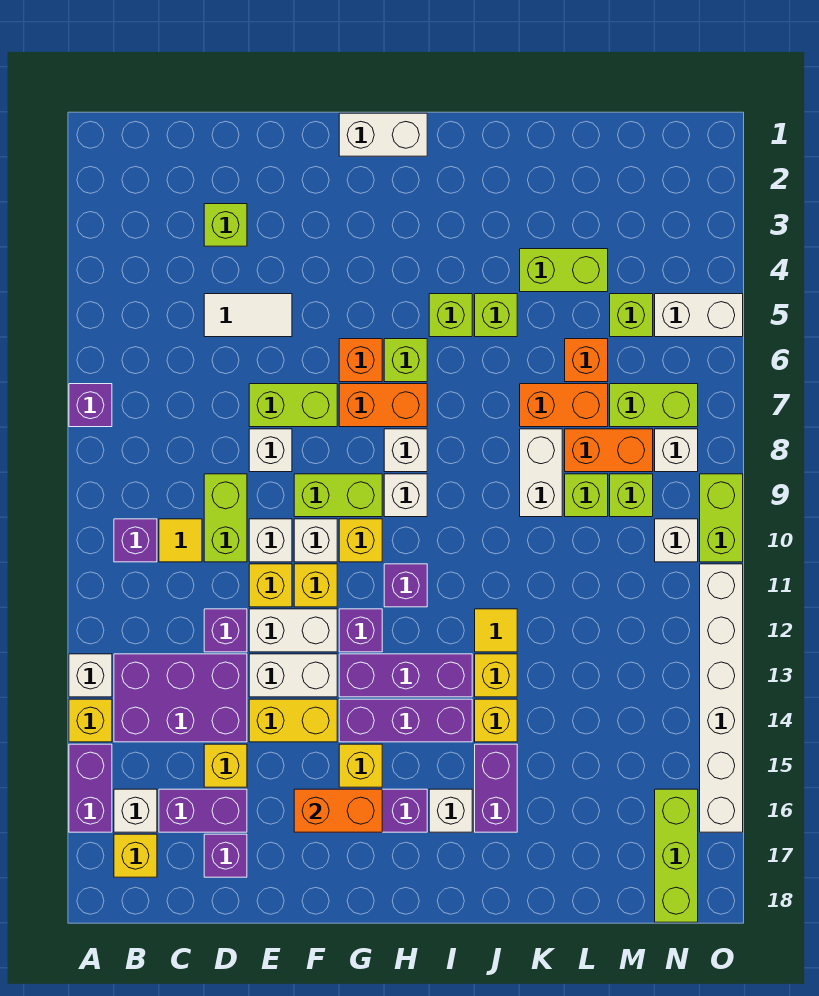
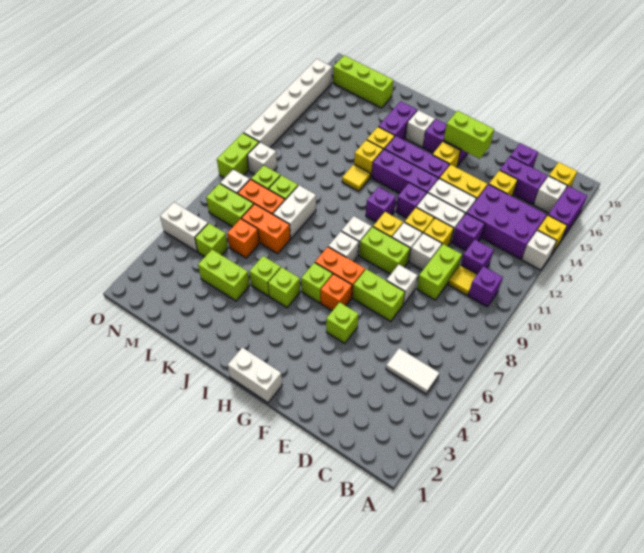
purple brick A7 level 1 -> purple brick C11 level 1
lime brick D3 level 1 -> lime brick F5 level 1
white tile D5:E5 level 1 -> white tile B5:C5 level 1
orange brick F16:G16 level 2 -> lime brick F16:G16 level 2
lime brick N16:N18 level 1 -> lime brick L17:N17 level 1

